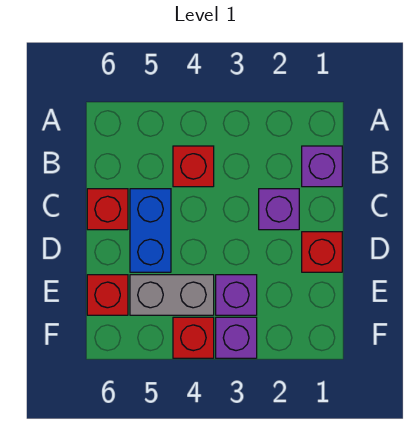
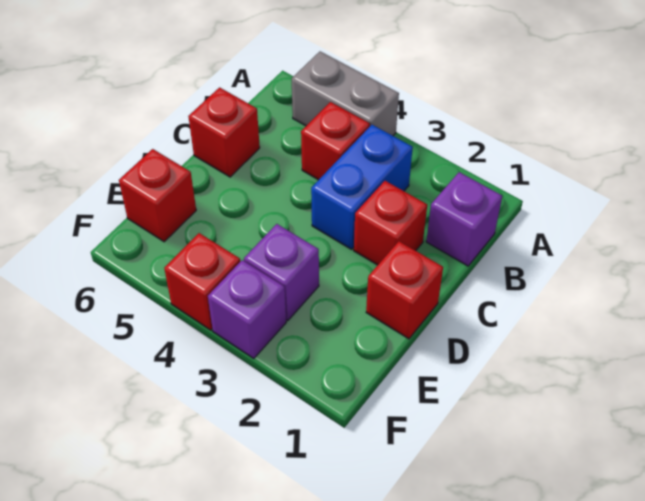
purple brick C2 level 1 -> red brick C2 level 1
blue brick C5:D5 level 1 -> blue brick B3:C3 level 1
grey brick E4:E5 level 1 -> grey brick A4:A5 level 1

